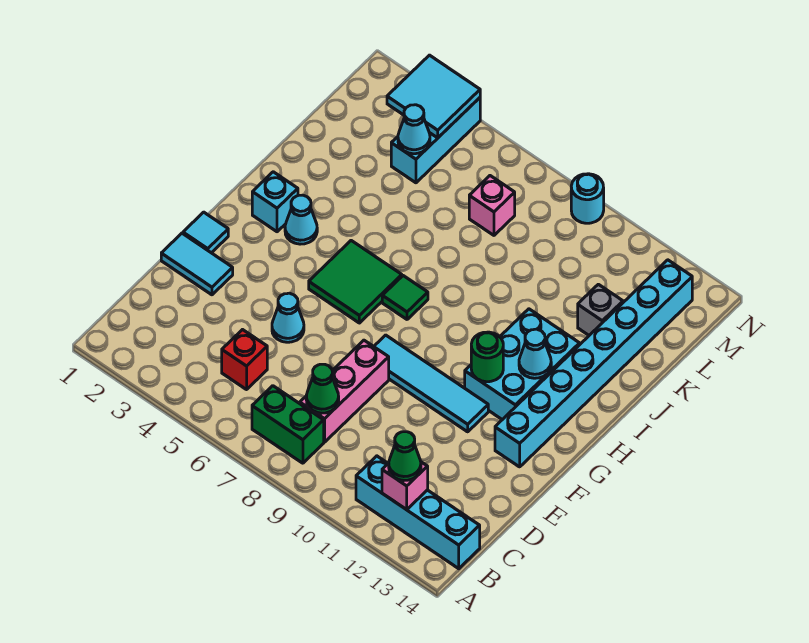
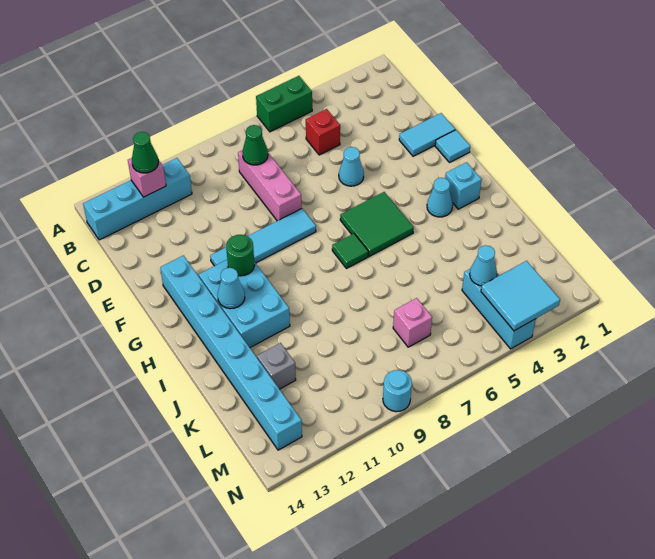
green brick B7:B8 level 1 -> green brick A5:A6 level 1

